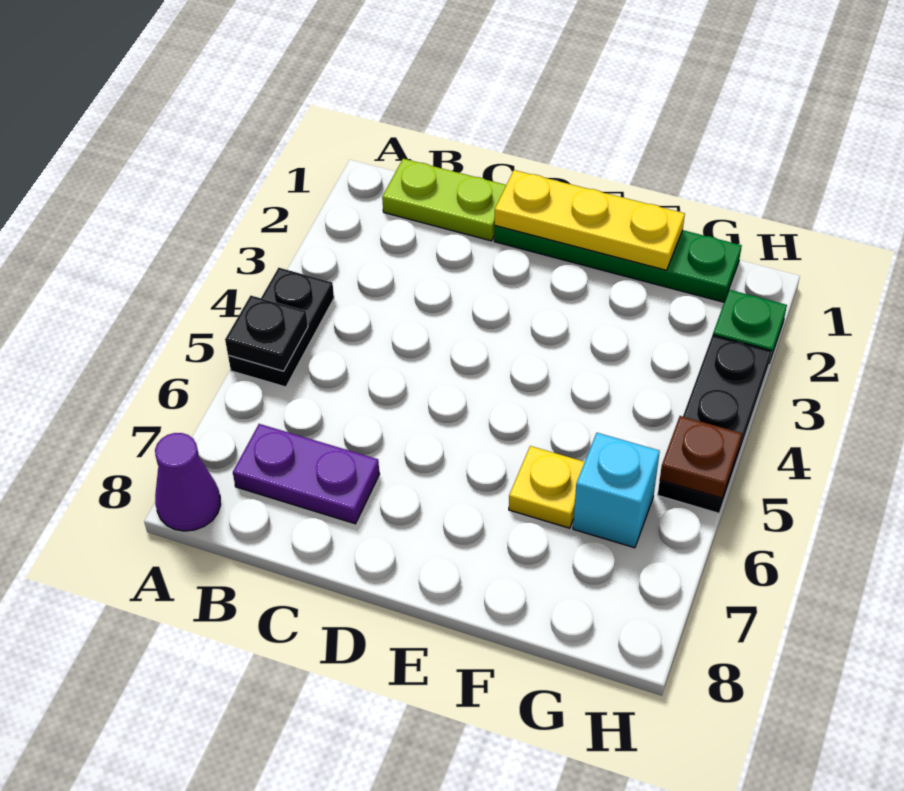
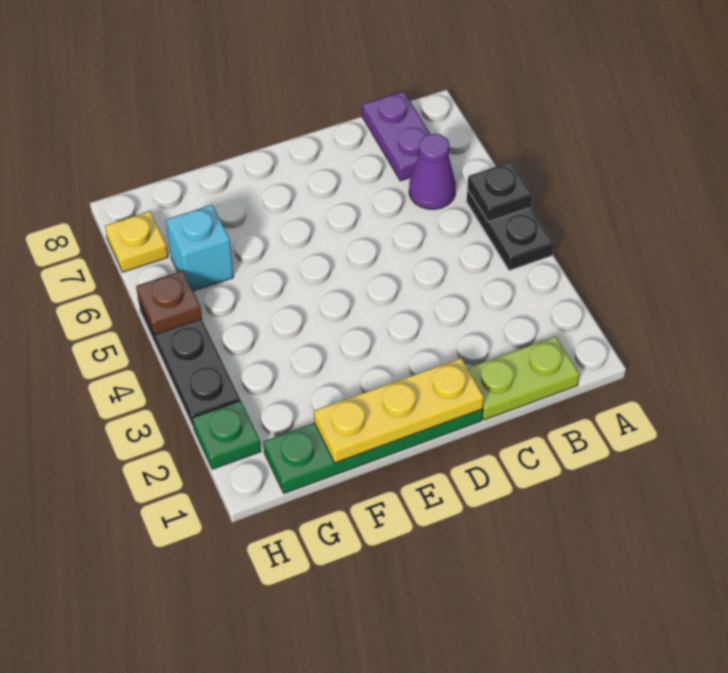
purple cone A8 level 1 -> purple cone B6 level 1
purple plate B7:C7 level 1 -> purple plate B7:B8 level 1
yellow plate F6 level 1 -> yellow plate H7 level 1

